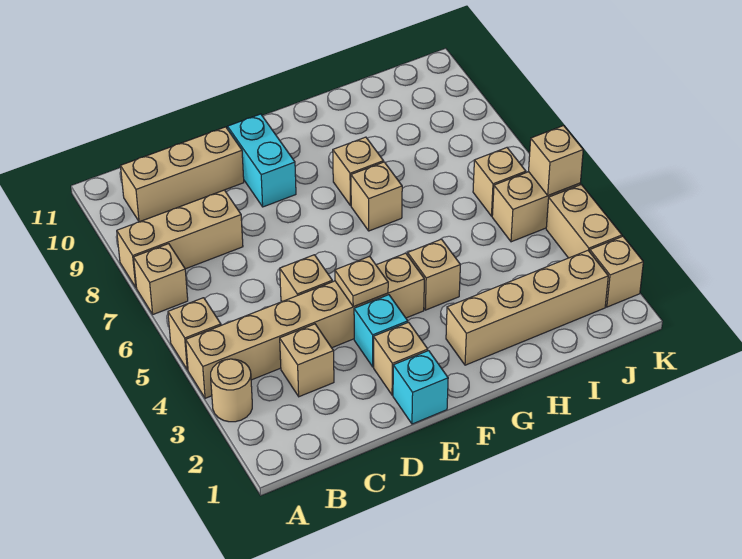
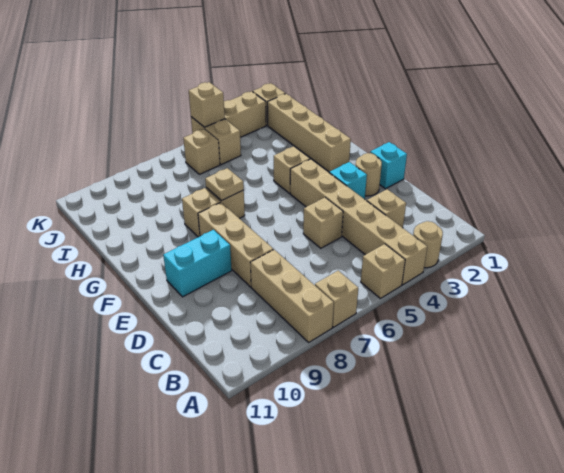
tan brick B10:D10 level 1 -> tan brick D8:F8 level 1
tan brick E2 level 1 -> tan round brick E2 level 1
tan plate E4 level 2 -> tan plate G7 level 2

